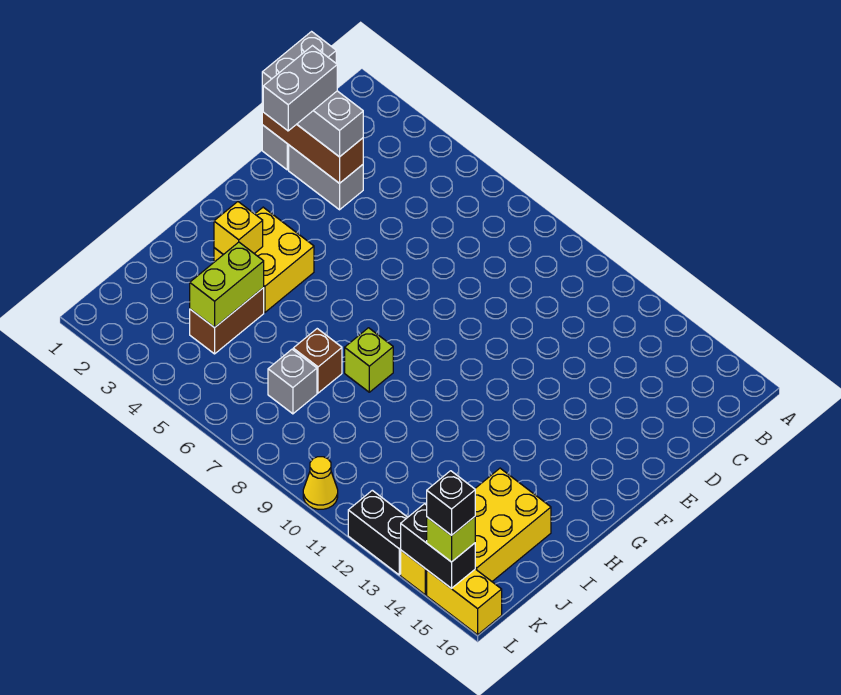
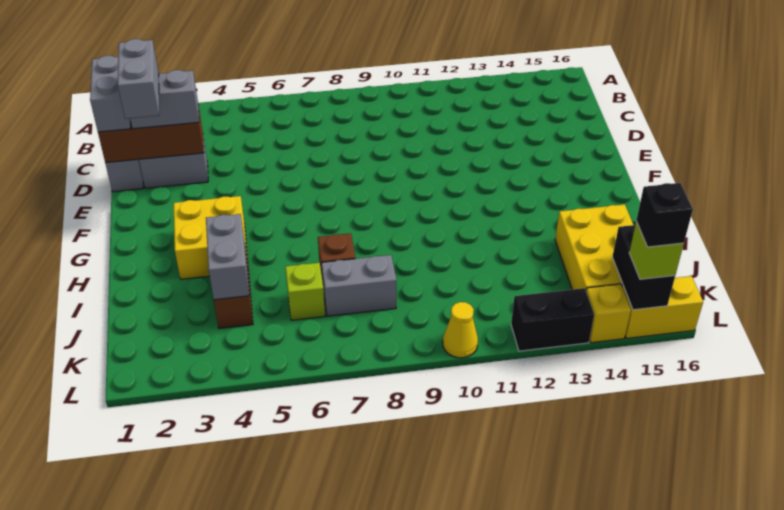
yellow brick H3 level 2 -> none
lime brick H8 level 1 -> lime brick J6 level 1
lime brick I4:J4 level 2 -> grey brick I4:J4 level 2
grey brick J7 level 1 -> grey brick J7:J8 level 1
black brick L14:L15 level 2 -> black brick K15:L15 level 2

